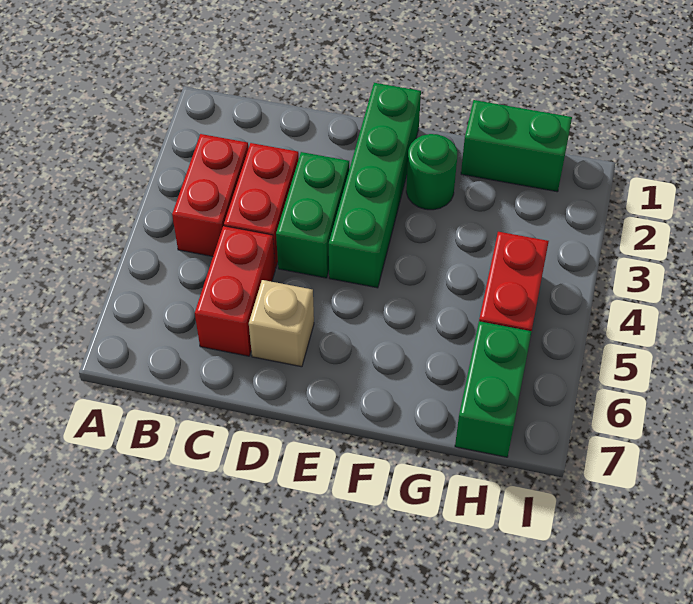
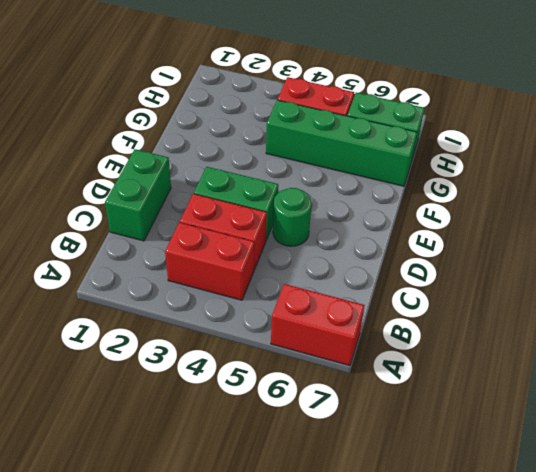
red brick C5:C6 level 1 -> red brick A6:A7 level 1
tan brick D6 level 1 -> none
green brick E1:E4 level 1 -> green brick G4:G7 level 1
green round brick F2 level 1 -> green round brick D5 level 1
green brick G1:H1 level 1 -> green brick C1:D1 level 1

